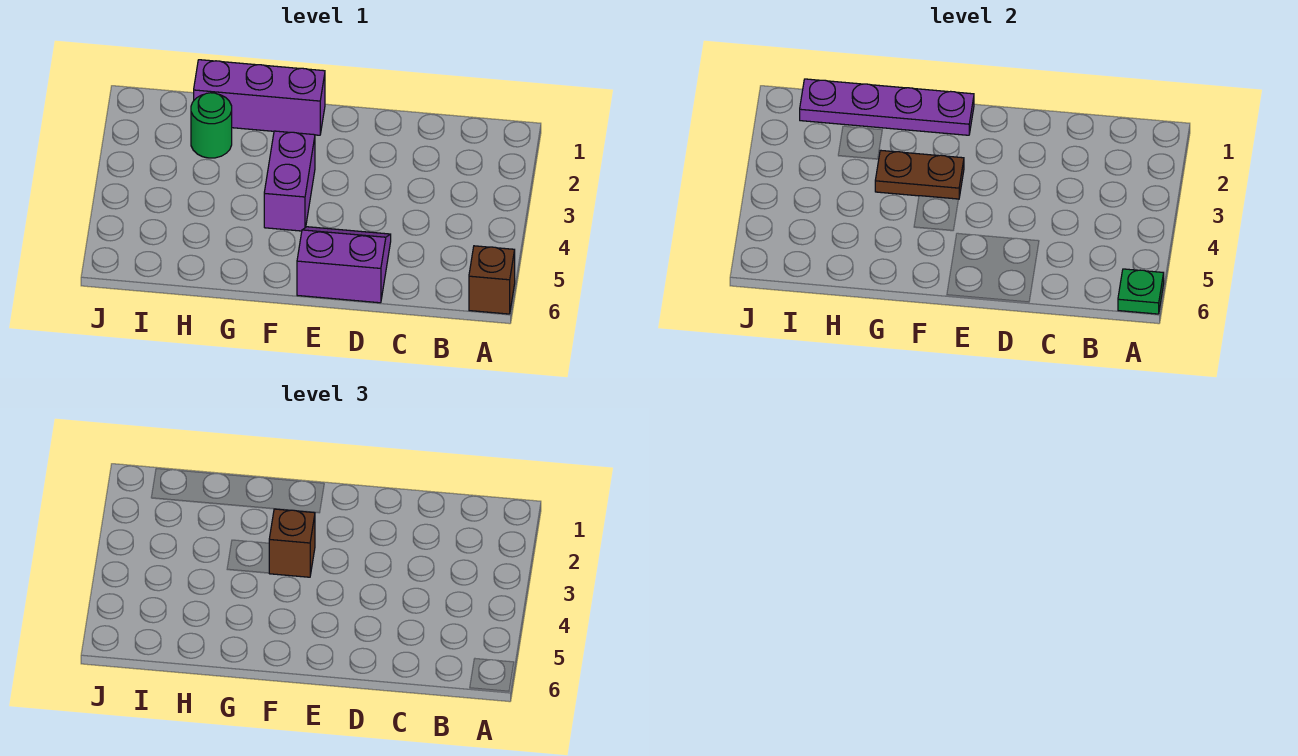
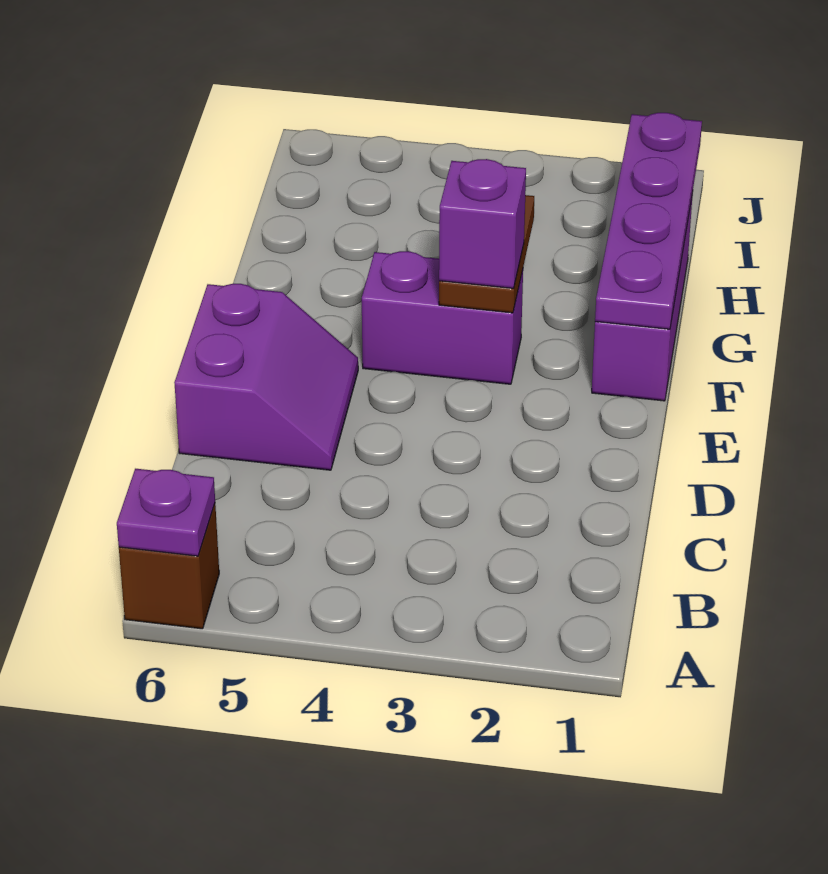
green plate A6 level 2 -> purple plate A6 level 2
brown brick F3 level 3 -> purple brick F3 level 3
green round brick H2 level 1 -> none

